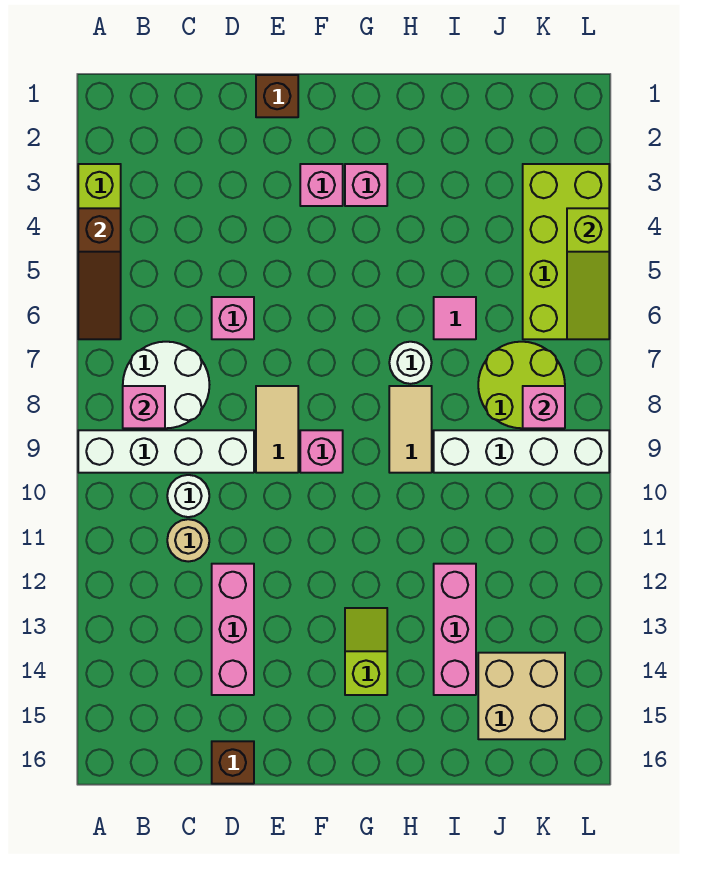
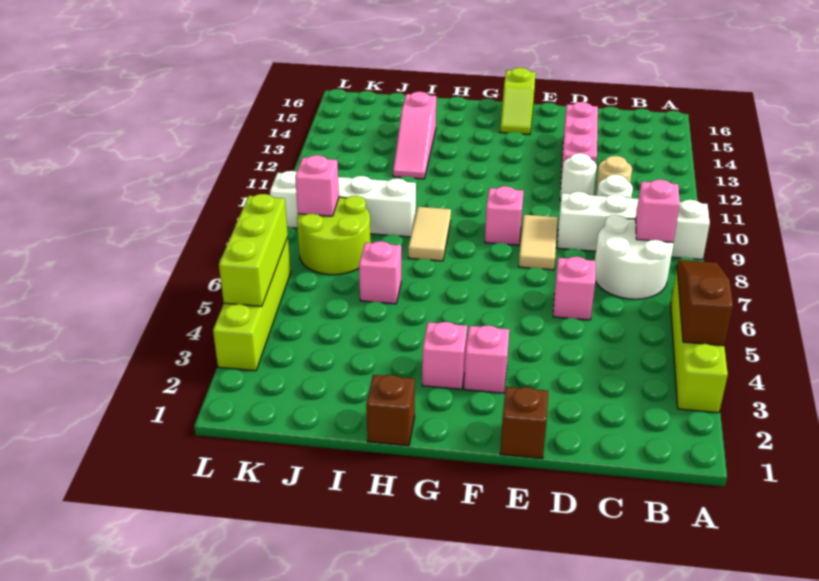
brown brick D16 level 1 -> brown brick H1 level 1
lime slope G13:G14 level 1 top 14 -> lime slope F15:F16 level 1 top 16
white round brick H7 level 1 -> white round brick D11 level 1
pink tile I6 level 1 -> pink brick I6 level 1
pink brick I12:I14 level 1 -> pink slope I12:I14 level 1 top 14
tan brick J14:K15 level 1 -> none
lime brick K3:L6 level 1 -> lime brick L3:L6 level 1
lime slope L4:L6 level 2 top 4 -> lime brick L4:L6 level 2

